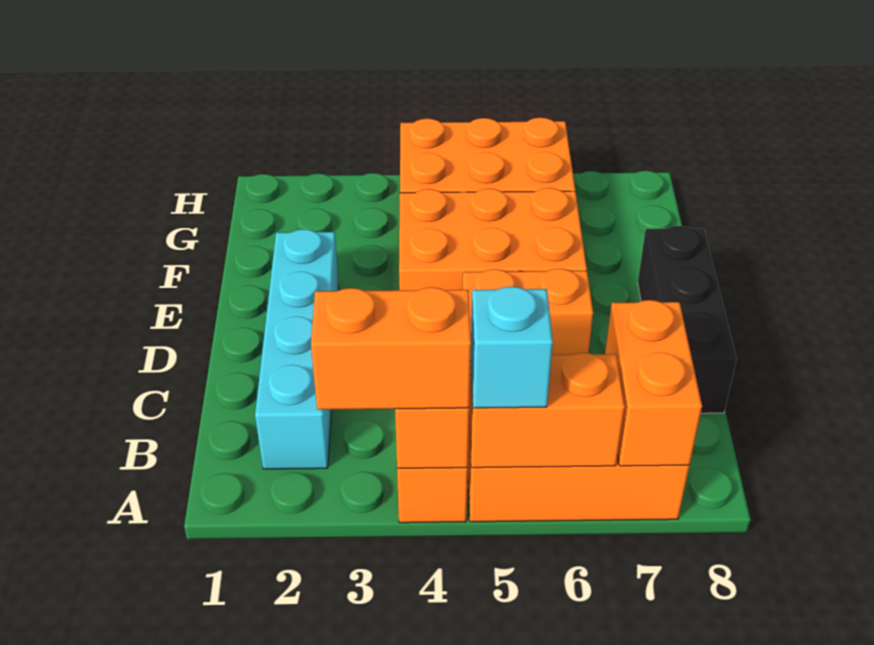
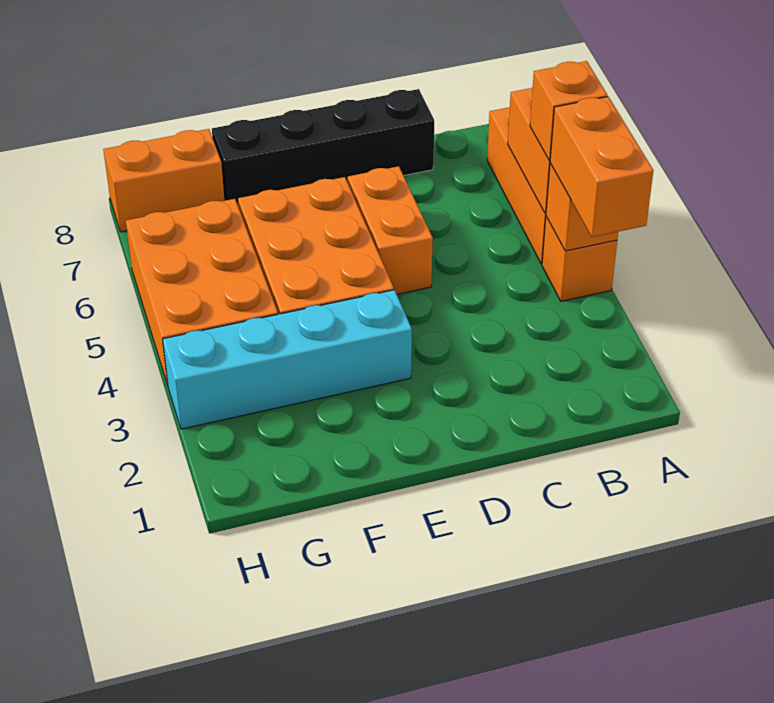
cyan brick A5 level 3 -> orange brick A5 level 3
orange brick A7:B7 level 2 -> orange brick G8:H8 level 1
cyan brick B2:E2 level 1 -> cyan brick E3:H3 level 1
black brick C8:E8 level 1 -> black brick C8:F8 level 1

